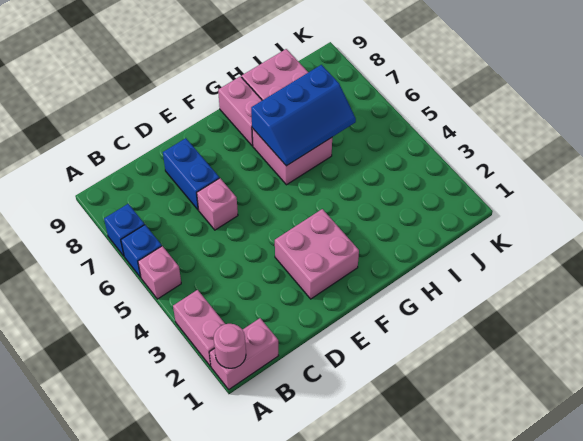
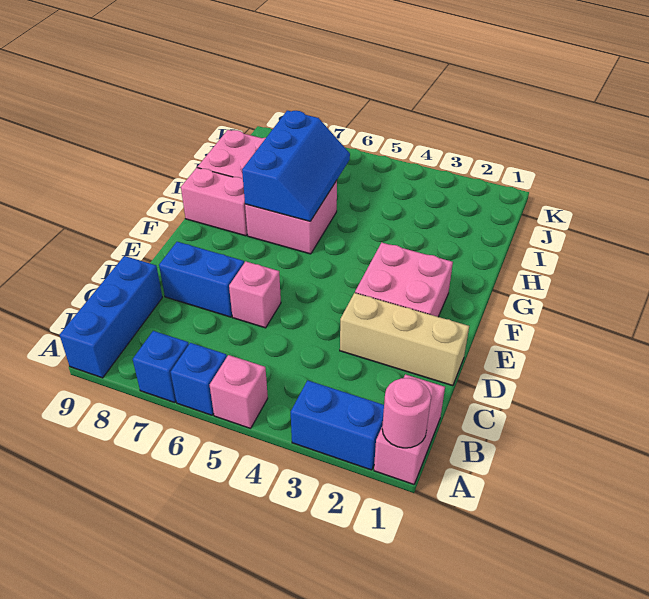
pink brick A2:A3 level 1 -> blue brick A2:A3 level 1
none -> blue brick A9:C9 level 1
none -> tan brick D1:D3 level 1

